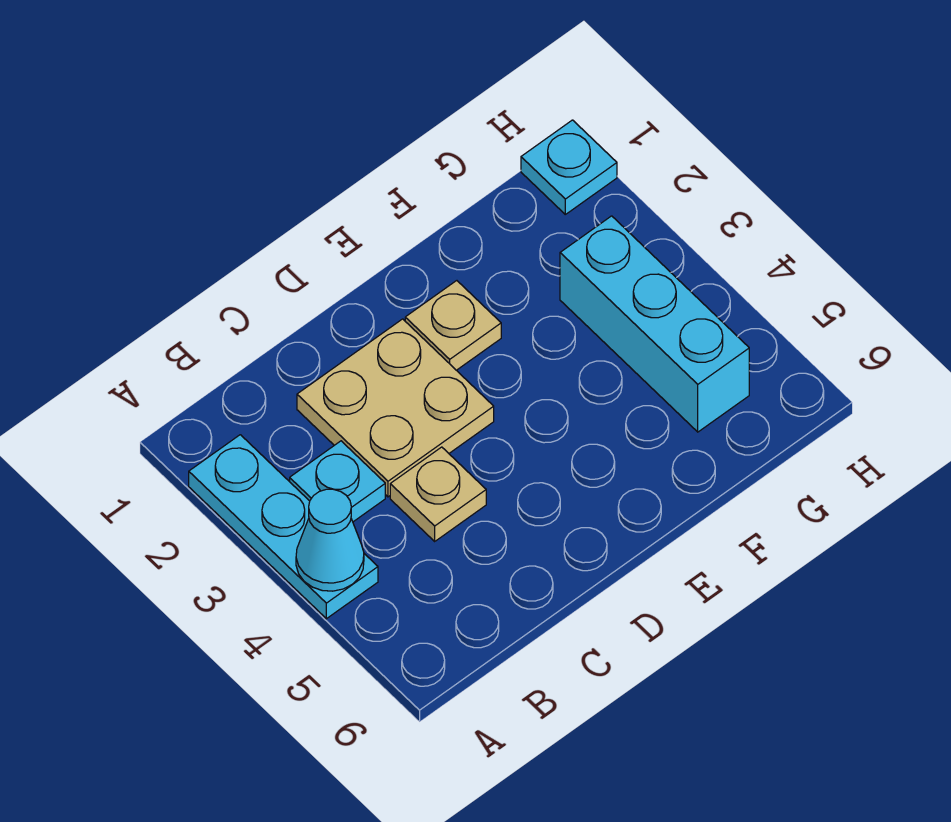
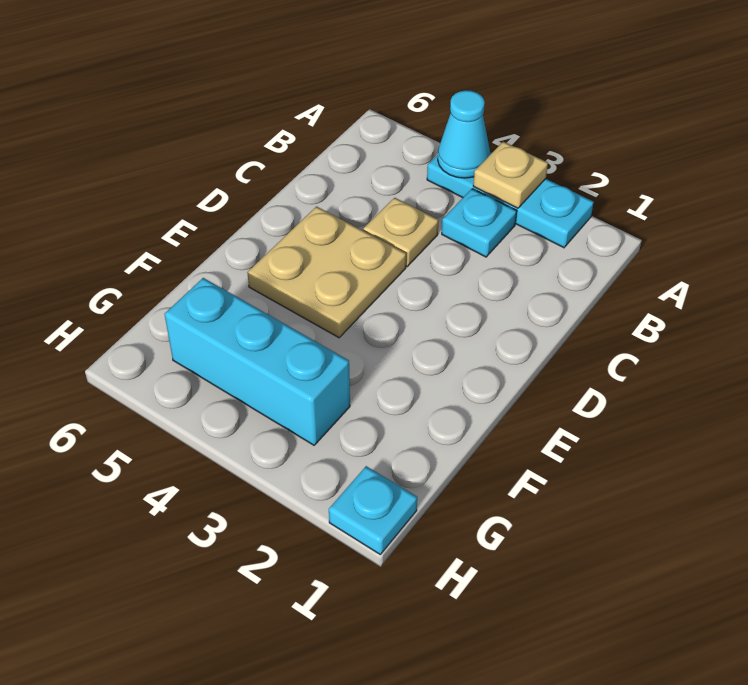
tan plate C2:D3 level 1 -> tan plate D4:E5 level 1
tan plate E2 level 1 -> tan plate A3 level 2

